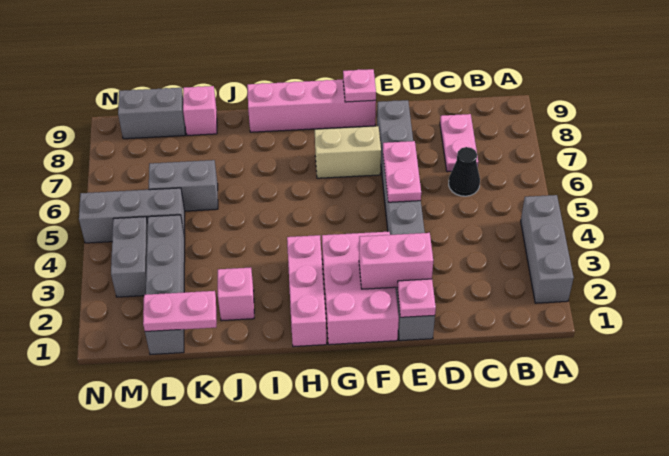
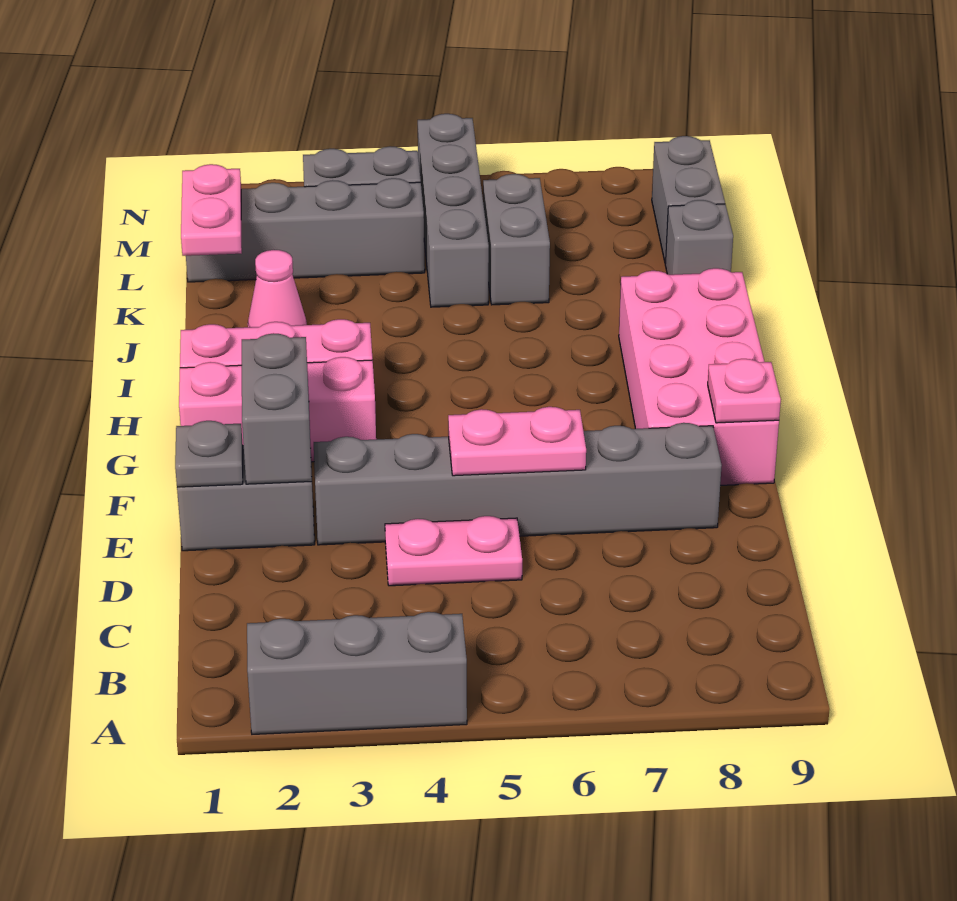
black cone C6 level 1 -> none
pink plate C7:C8 level 1 -> pink plate D4:D5 level 1
pink plate E1 level 2 -> grey plate E1 level 2
pink brick E2:F2 level 2 -> grey brick E2:F2 level 2
pink brick F1:G3 level 1 -> pink brick G1:G3 level 1
tan brick F7:G7 level 1 -> none
pink brick F9:I9 level 1 -> pink brick F8:I9 level 1
pink brick J2 level 1 -> pink cone J2 level 1
pink brick K9 level 1 -> grey brick K9 level 1
grey brick L5:N5 level 1 -> grey brick K5:N5 level 1

